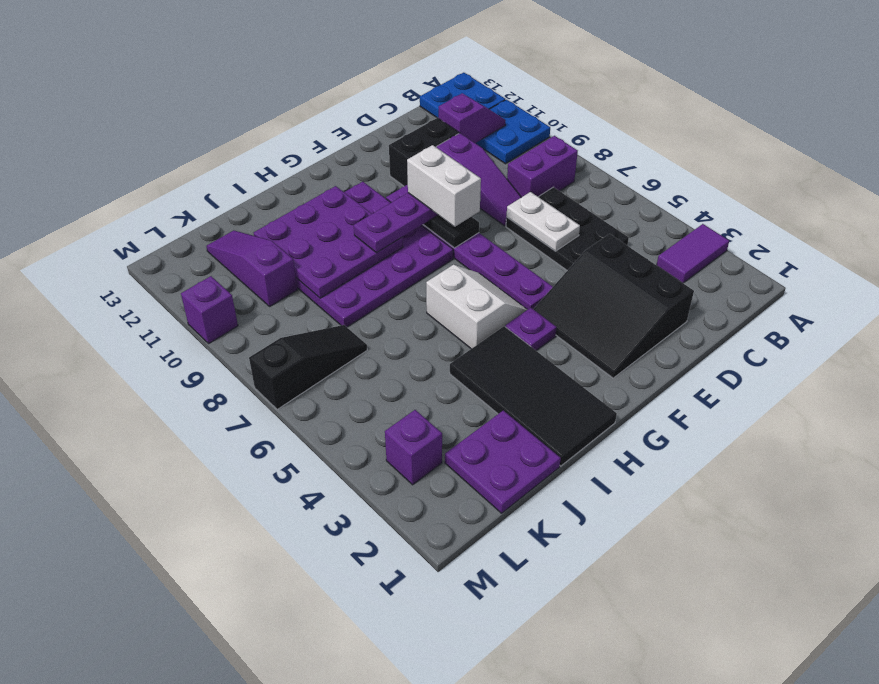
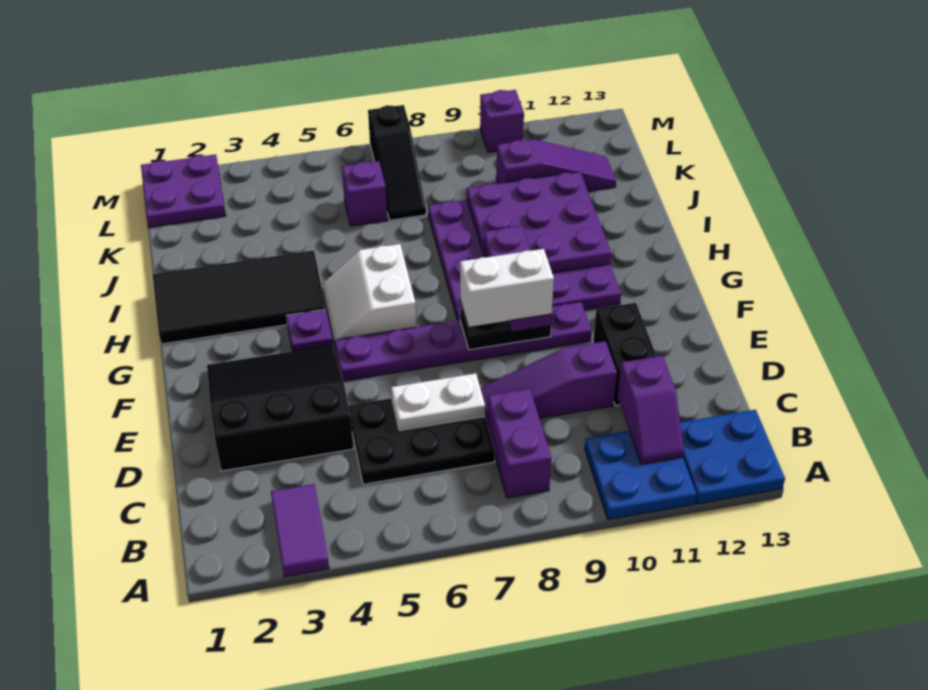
white slope G5:H6 level 1 top H -> white slope G5:H6 level 1 top 6
purple plate J1:K2 level 1 -> purple plate L1:M2 level 1
purple brick L3 level 1 -> purple brick K6 level 1

